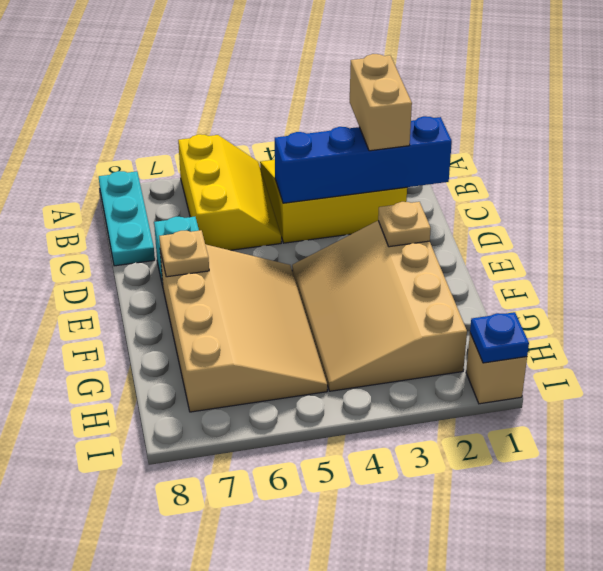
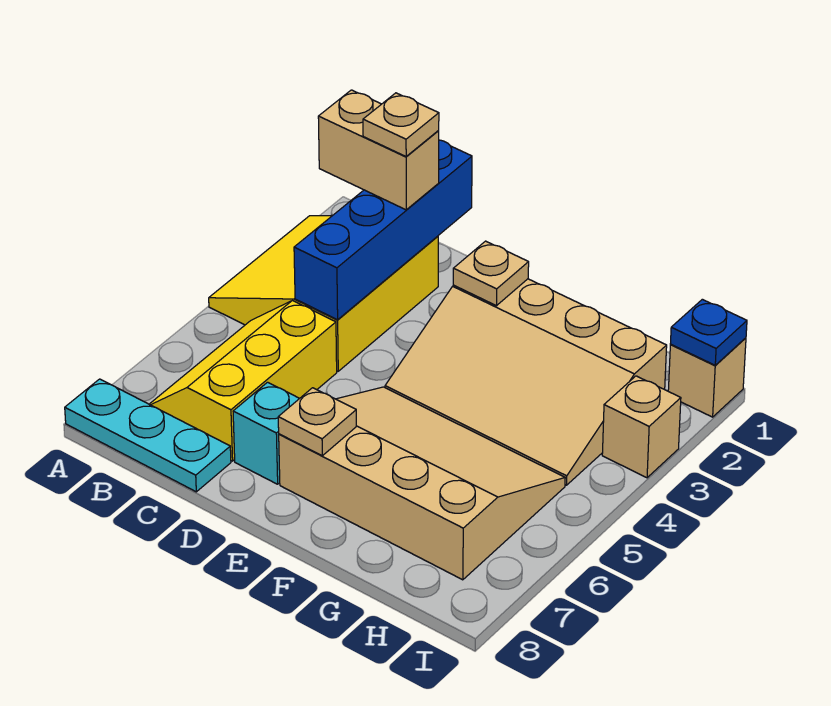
yellow slope A5:C6 level 1 top 6 -> yellow slope B5:C7 level 1 top C
none -> tan plate C2 level 4
none -> tan brick I3 level 1

